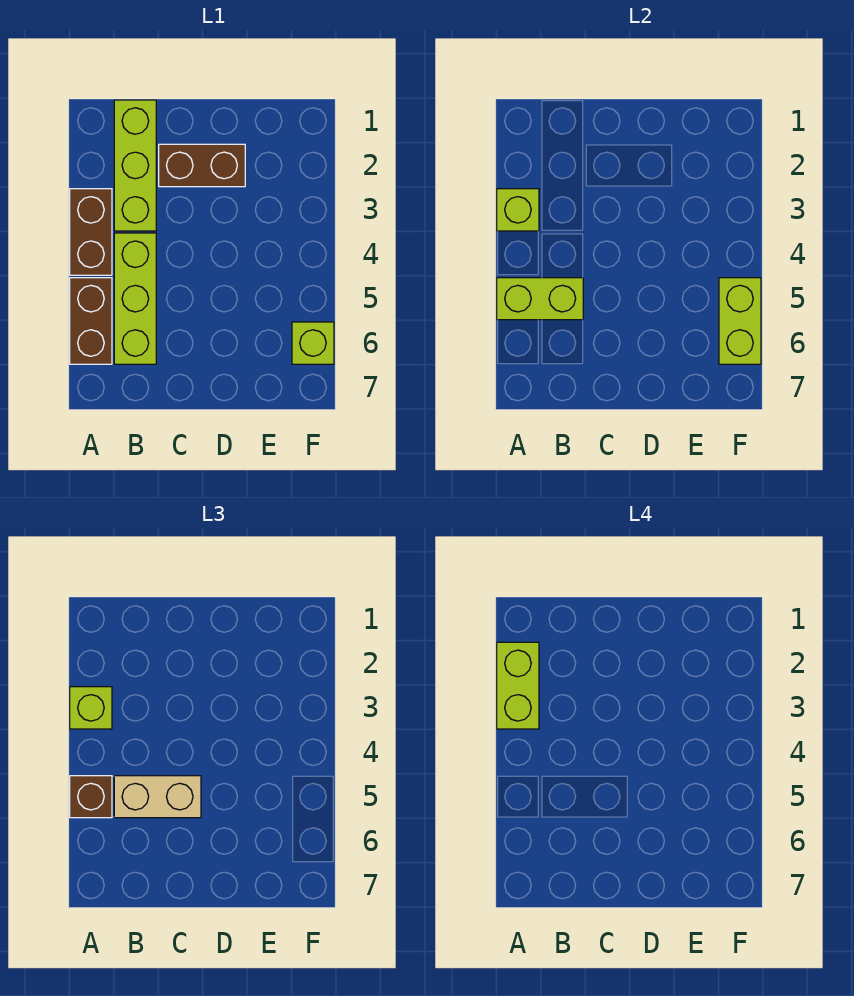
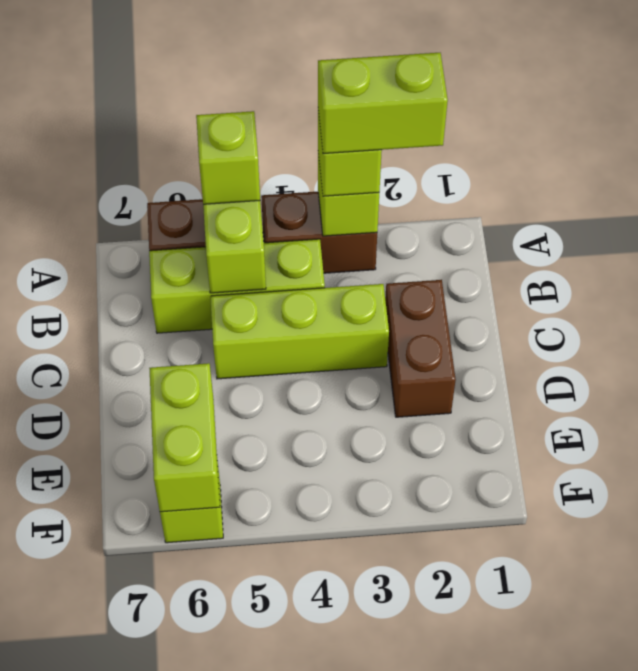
brown brick A5 level 3 -> lime brick A5 level 3
lime brick B1:B3 level 1 -> lime brick C3:C5 level 1
tan brick B5:C5 level 3 -> none
lime brick F5:F6 level 2 -> lime brick E6:F6 level 2

